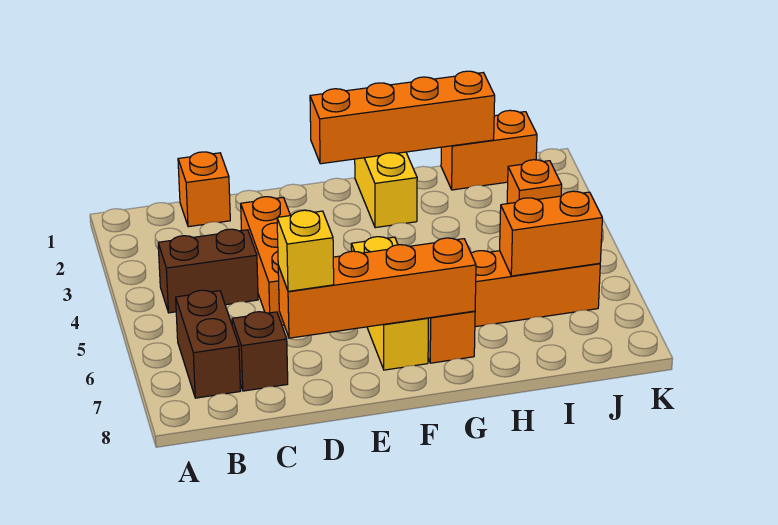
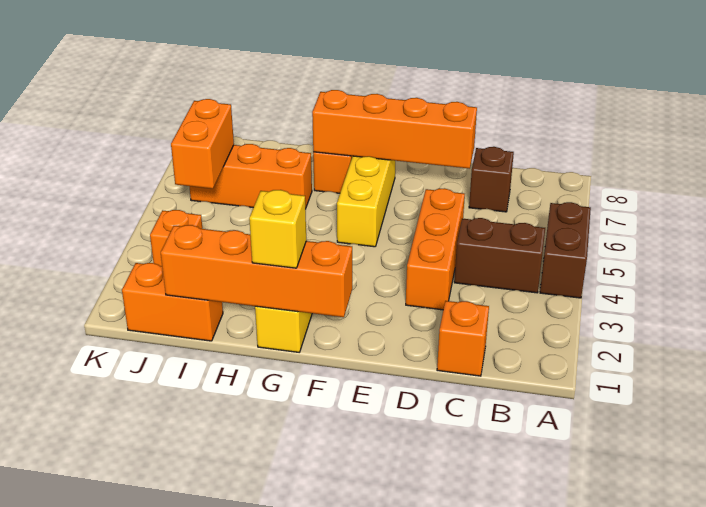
brown brick B6:B7 level 1 -> brown brick A4:A5 level 1
yellow brick D7 level 3 -> yellow brick G1 level 3
orange brick I6:J6 level 2 -> orange brick J5:J6 level 2

